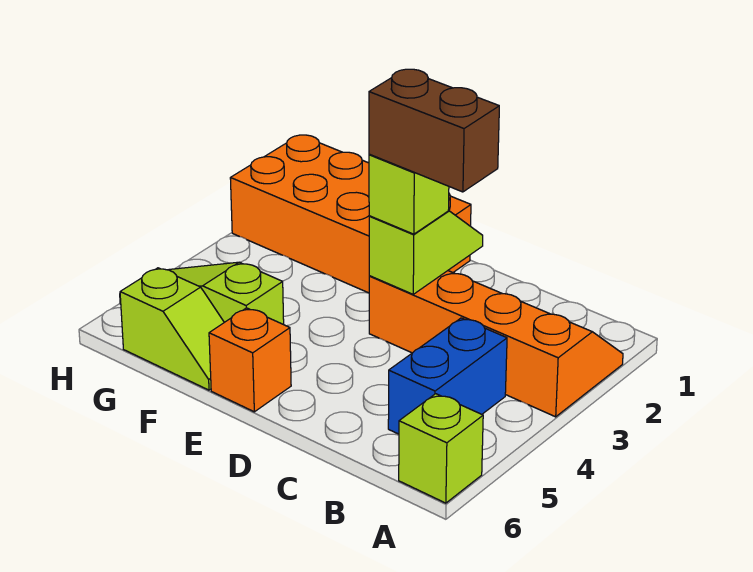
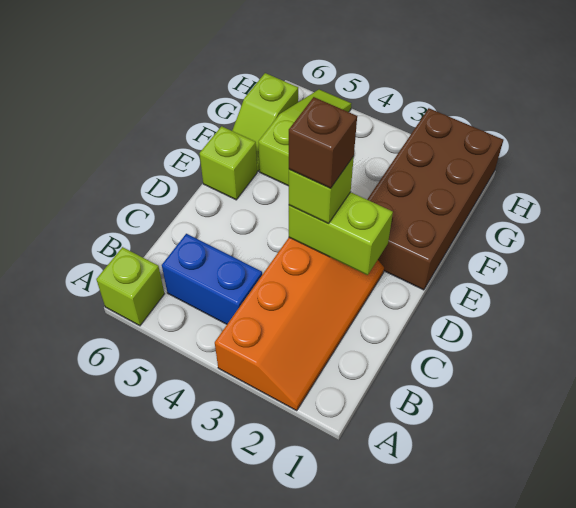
brown brick C3:D3 level 4 -> brown brick D3 level 4
lime slope D2:D3 level 2 top 3 -> lime brick D2:D3 level 2
orange brick E1:H2 level 1 -> brown brick E1:H2 level 1
orange brick E6 level 1 -> lime brick E6 level 1

